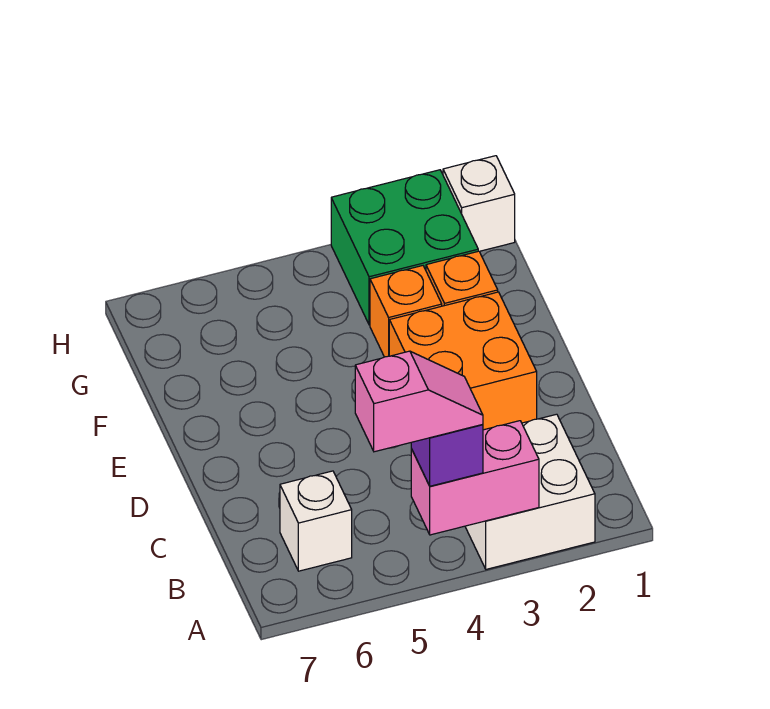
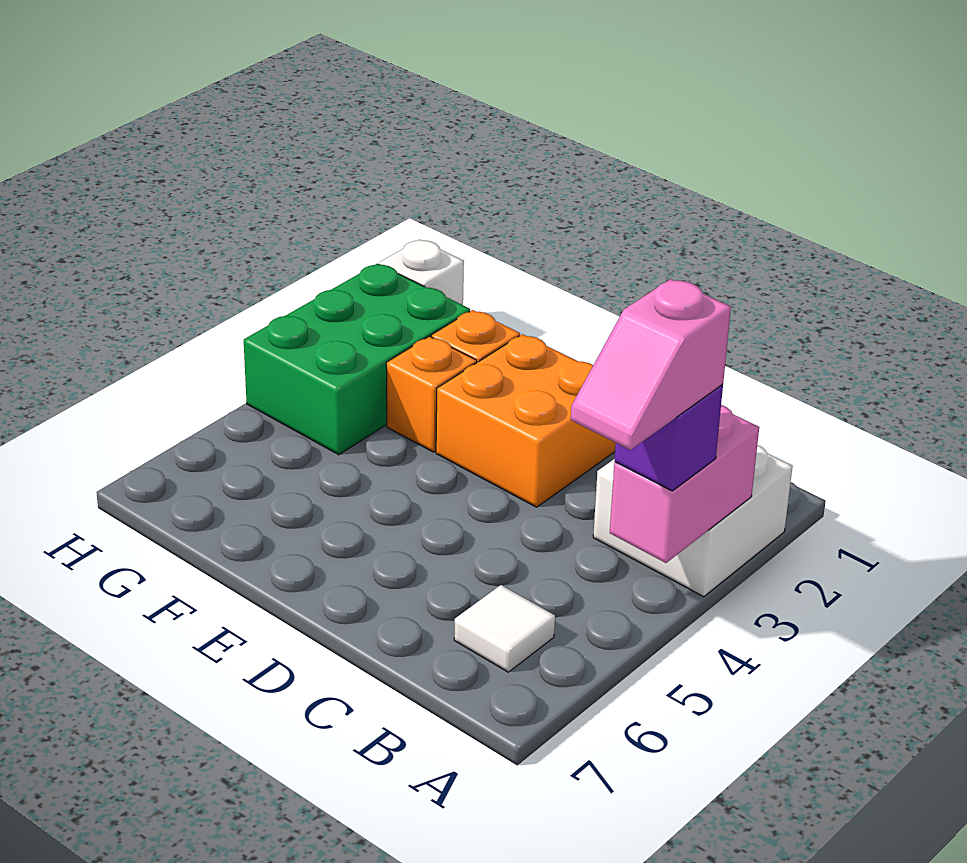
pink slope A4:A5 level 4 top 5 -> pink slope A4:A5 level 4 top 4
white brick B6 level 1 -> white tile B6 level 1
green brick G2:H3 level 1 -> green brick G2:H4 level 1

